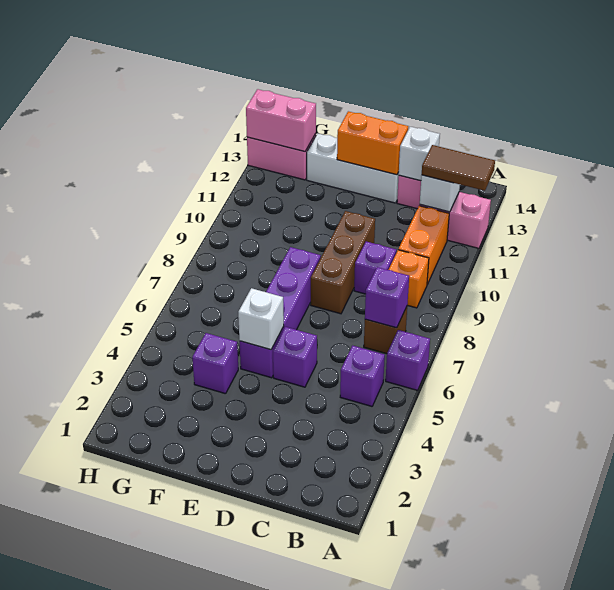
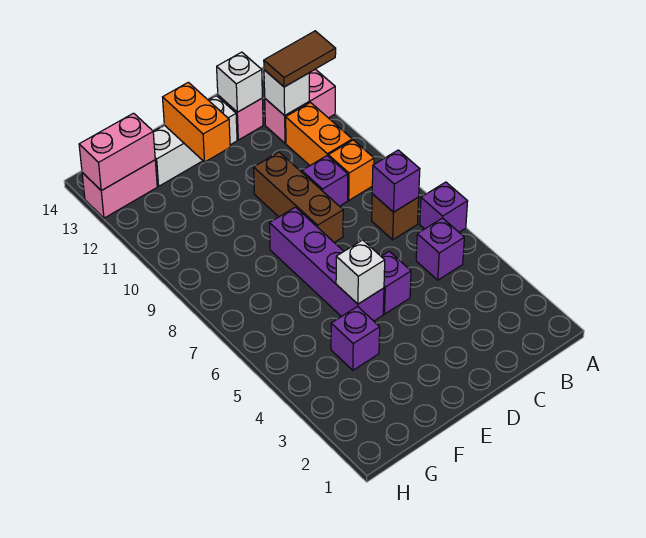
orange brick D13:E13 level 2 -> orange brick E12:E13 level 2

